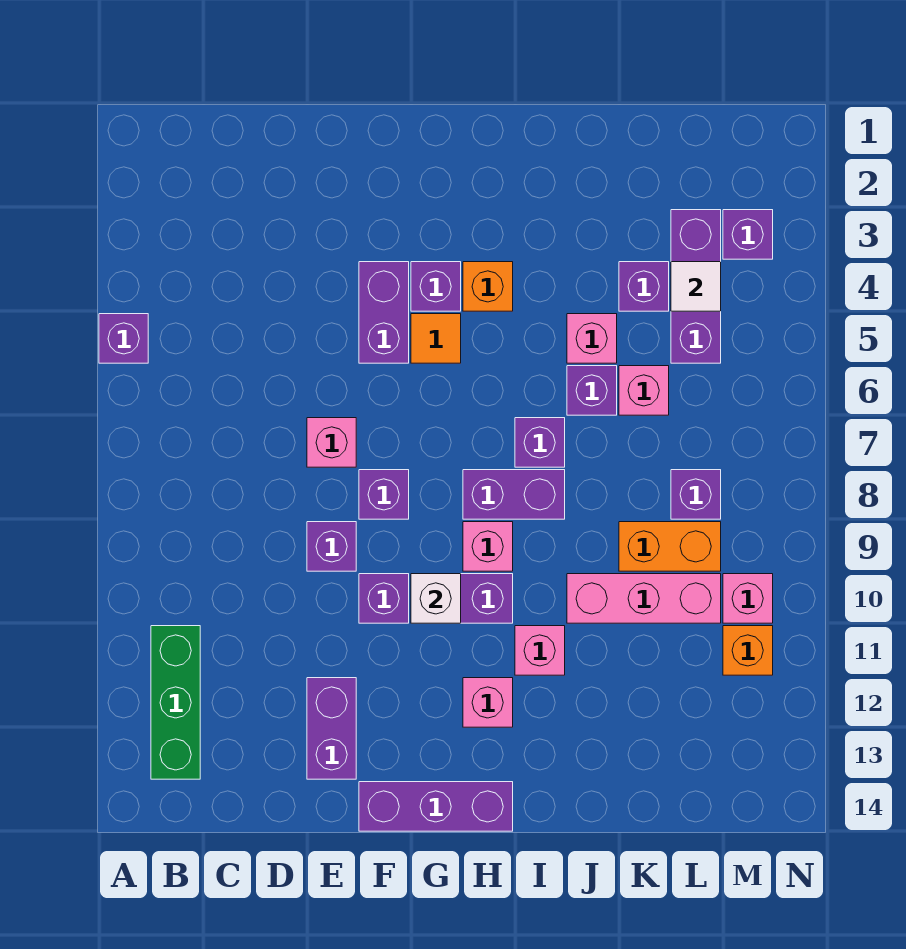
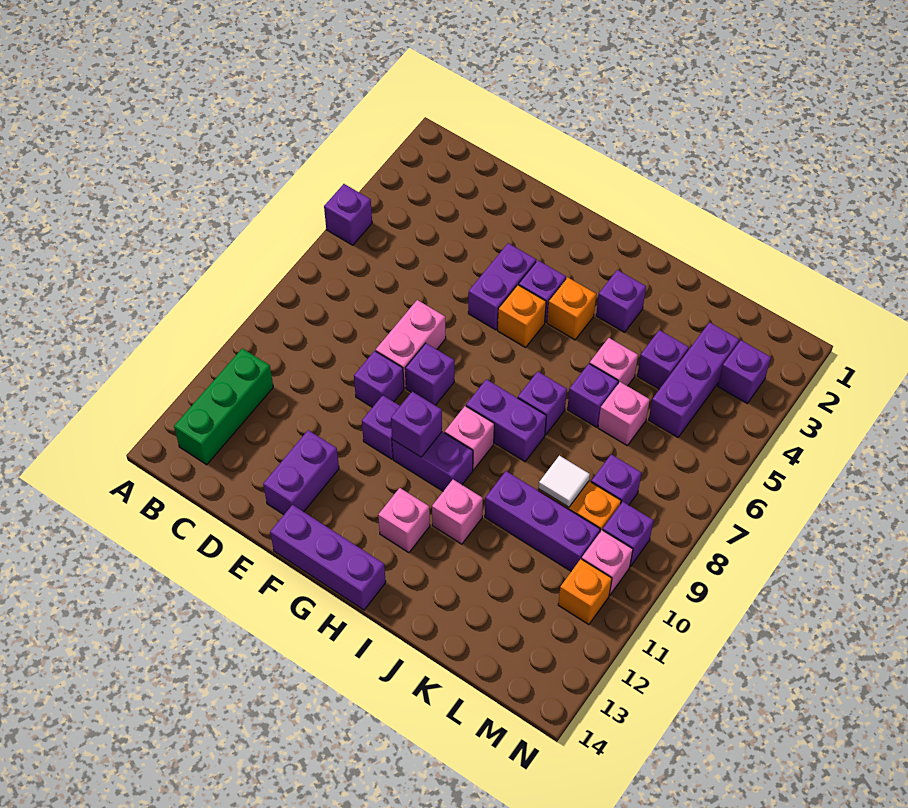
pink brick E7 level 1 -> pink brick E7:E8 level 1
orange tile G5 level 1 -> orange brick G5 level 1
white brick G10 level 2 -> purple brick G10 level 2
none -> purple brick I3 level 1
pink brick J10:L10 level 1 -> purple brick J10:L10 level 1
white tile L4 level 2 -> white tile K9 level 2
none -> purple brick M9 level 1

